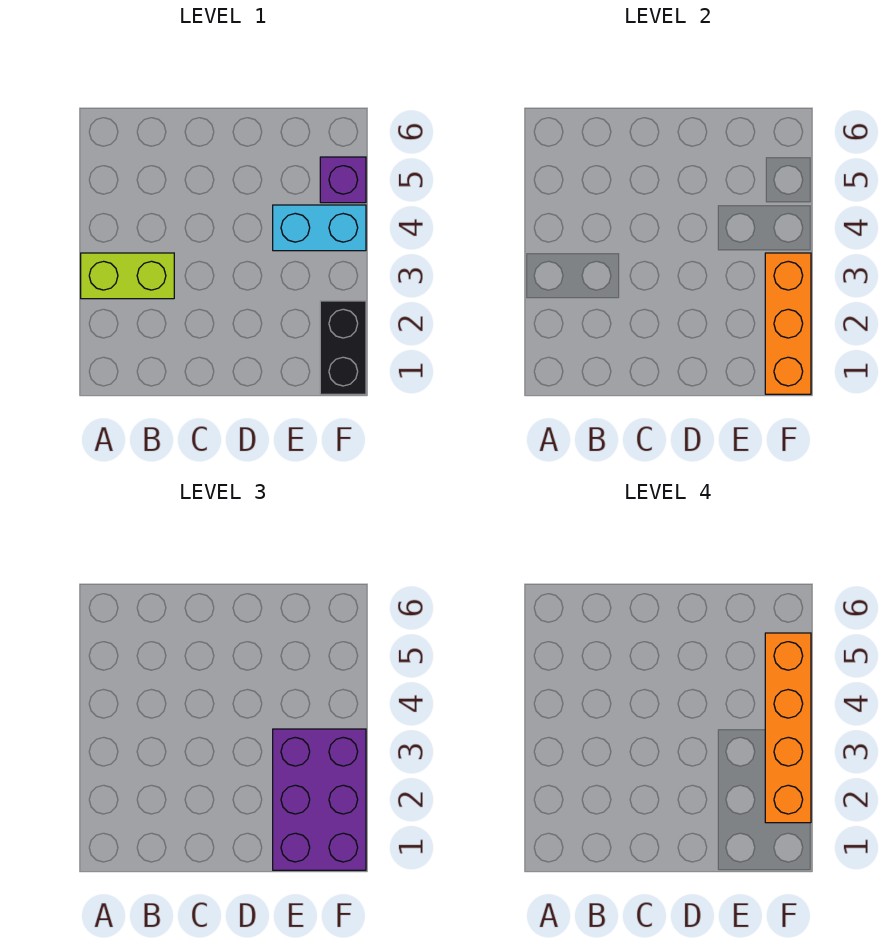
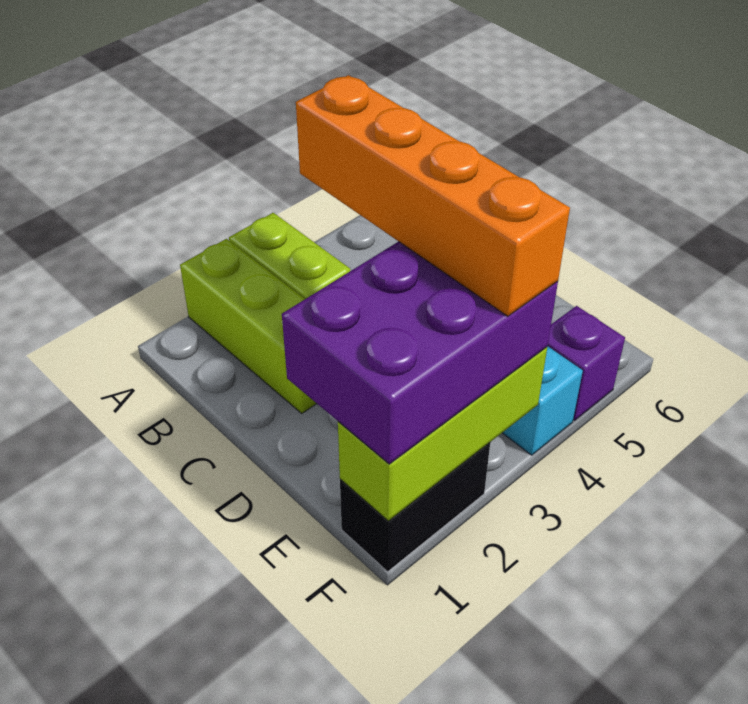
none -> lime brick A2:C2 level 1
orange brick F1:F3 level 2 -> lime brick F1:F3 level 2
orange brick F2:F5 level 4 -> orange brick C3:F3 level 4

